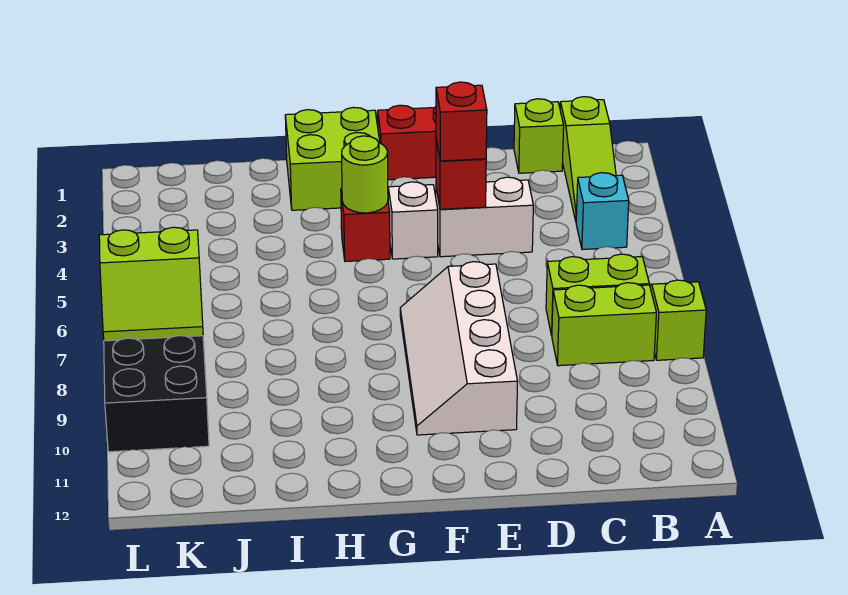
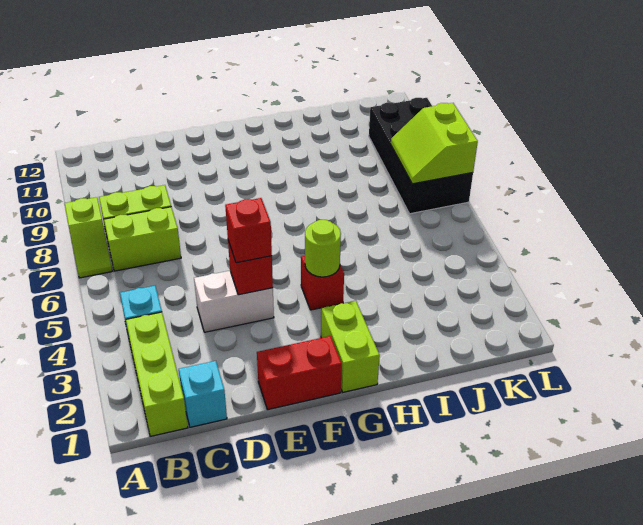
lime slope B1:B3 level 1 top 1 -> lime brick B1:B3 level 1
lime brick C1 level 1 -> cyan brick C1 level 1
white slope E7:F10 level 1 top E -> none
white brick F4 level 1 -> none
lime brick G1:H2 level 1 -> lime brick G1:G2 level 1
lime slope K7:L8 level 2 top 7 -> lime slope K7:L8 level 2 top L

